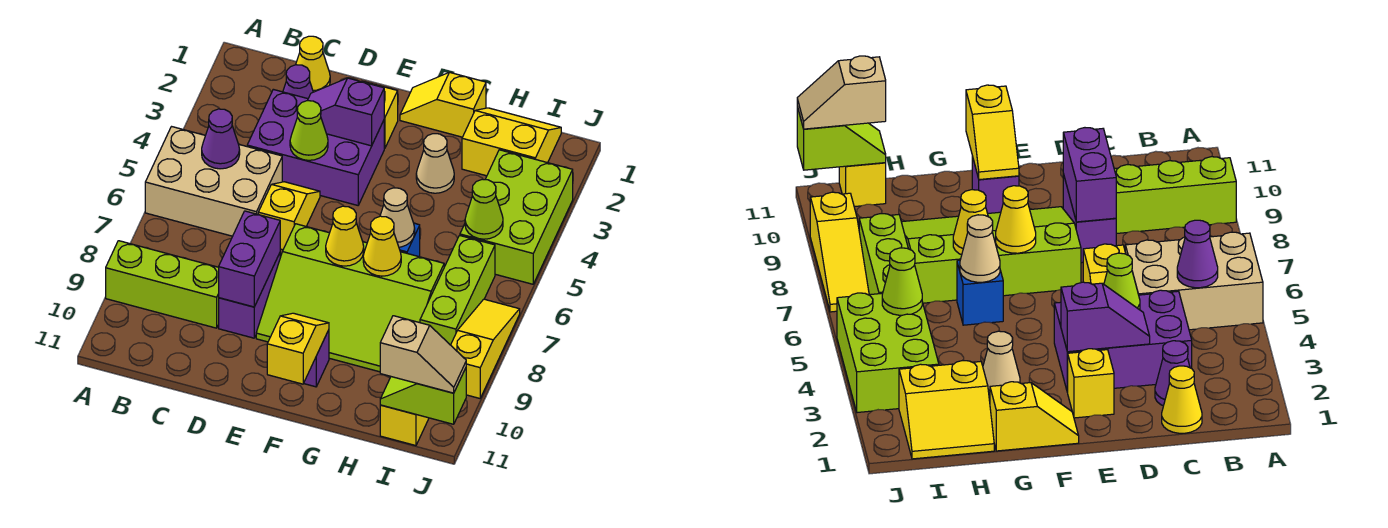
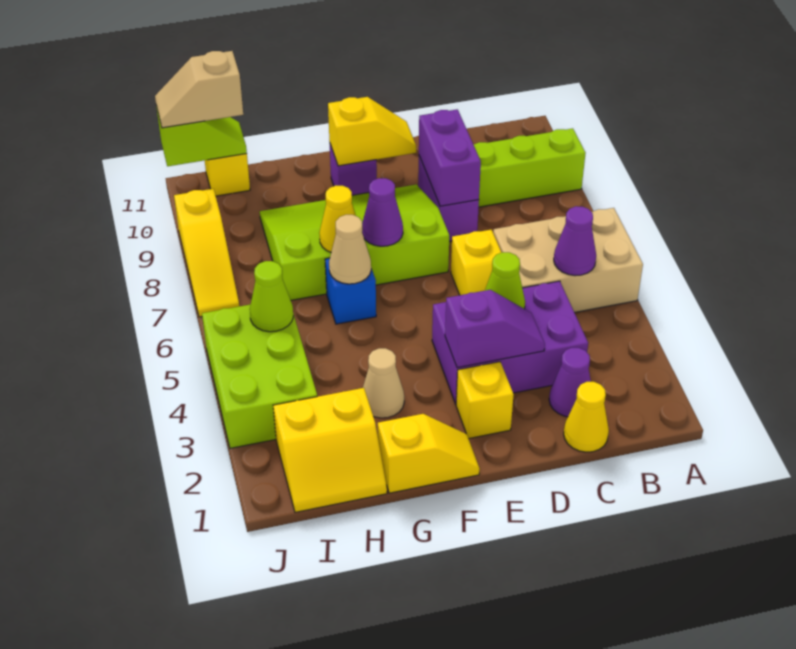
yellow cone F7 level 2 -> purple cone F7 level 2
yellow slope F10:F11 level 2 top 11 -> yellow slope E10:F10 level 2 top F
lime brick I6:I8 level 1 -> none

